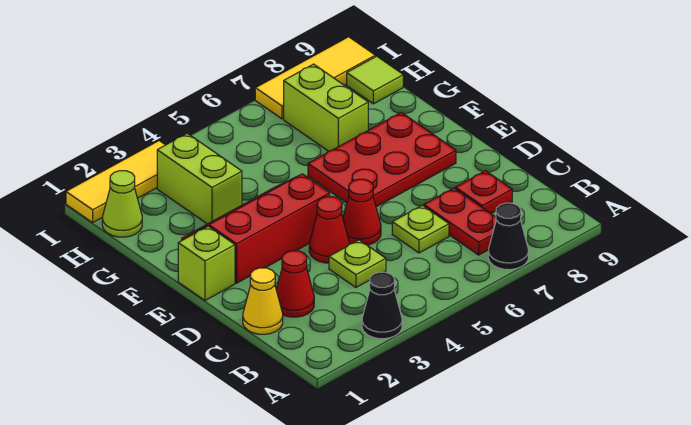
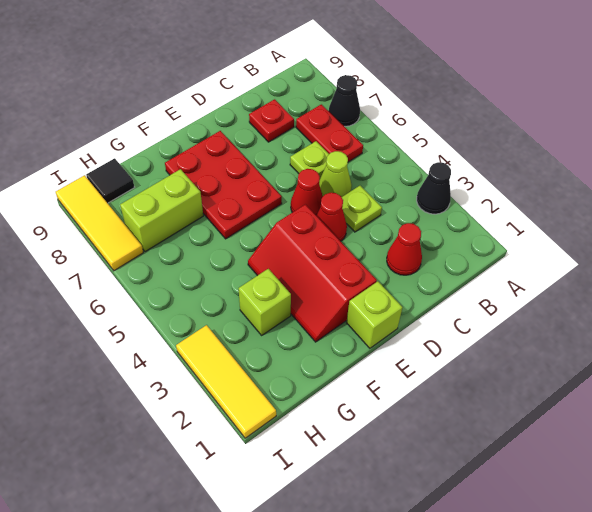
red plate B7:C7 level 1 -> red plate B6:B7 level 1
yellow cone C1 level 1 -> none
lime brick G3:H3 level 1 -> lime brick G3 level 1
lime cone H1 level 1 -> lime cone C5 level 1
lime tile H9 level 1 -> black tile H9 level 1

